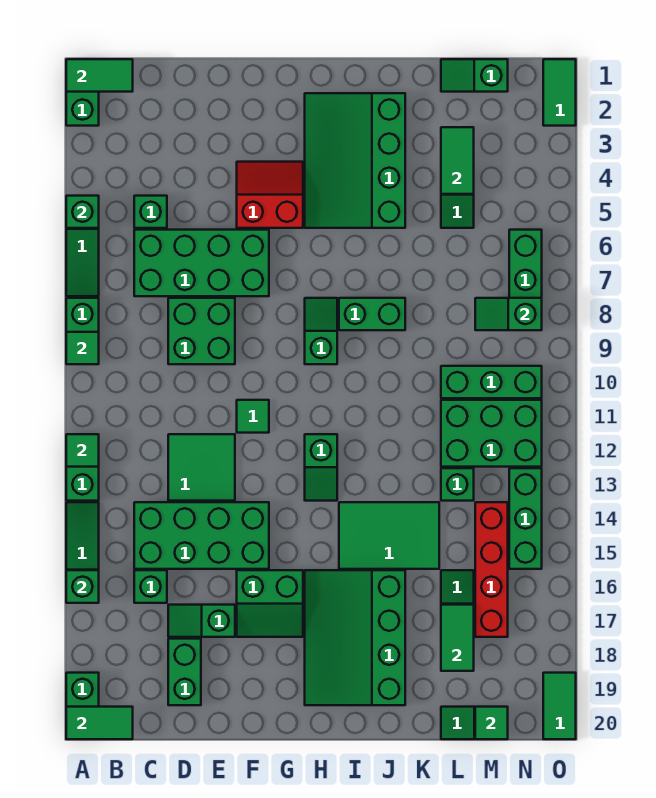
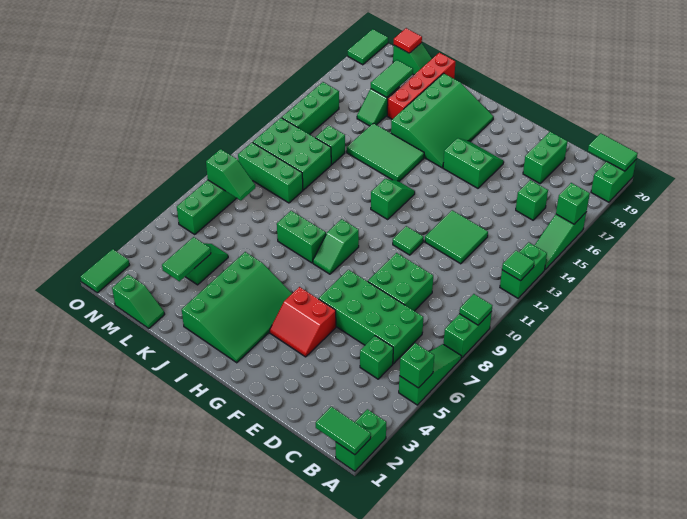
green brick C14:F15 level 1 -> none
green slope D17:E17 level 1 top E -> none
red brick M14:M17 level 1 -> red brick K17:K20 level 1
green tile M20 level 2 -> red tile M20 level 2

